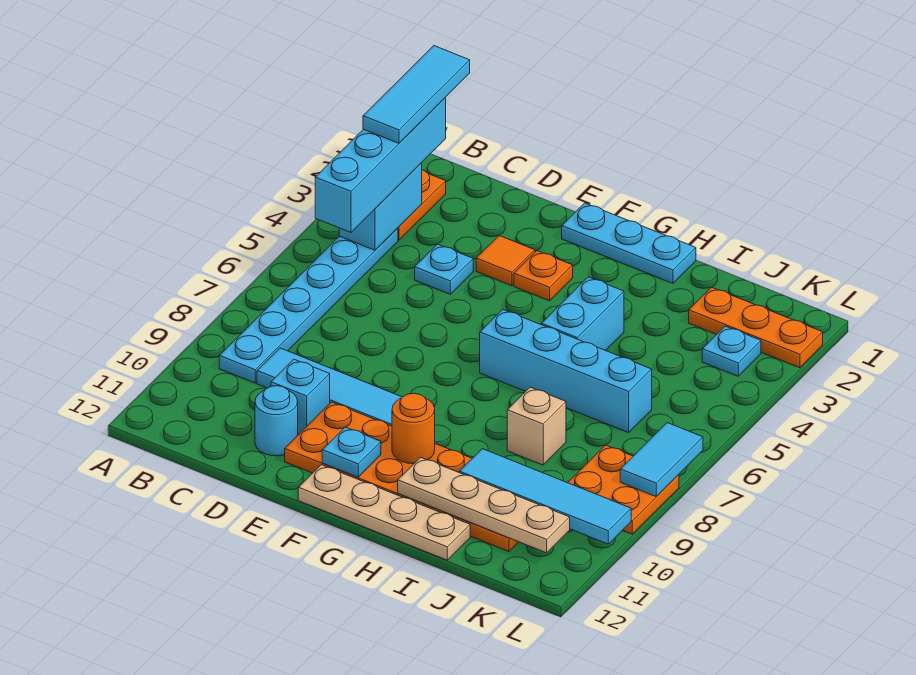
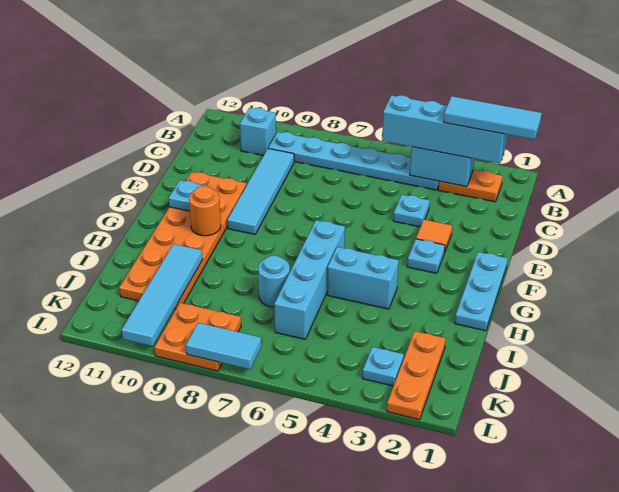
cyan brick D10 level 1 -> cyan brick B10 level 1
cyan round brick D11 level 1 -> cyan round brick I7 level 1
orange plate F3 level 1 -> cyan plate F3 level 1
tan plate F12:I12 level 1 -> none
tan plate H11:K11 level 2 -> none
tan brick I8 level 1 -> none

